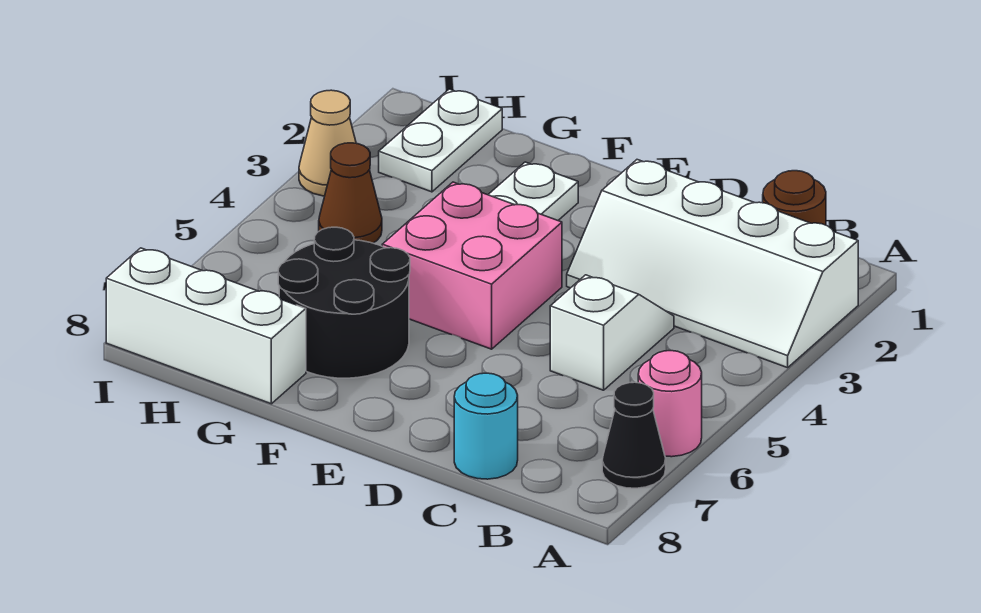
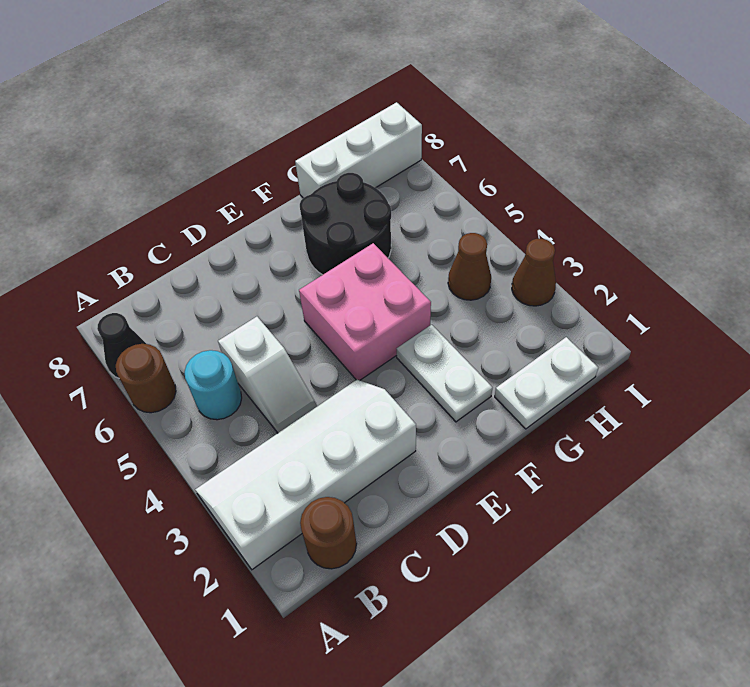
pink round brick A6 level 1 -> brown round brick A6 level 1
cyan round brick C8 level 1 -> cyan round brick B5 level 1
white plate H1:H2 level 1 -> white plate G1:H1 level 1
tan cone I3 level 1 -> brown cone I3 level 1

